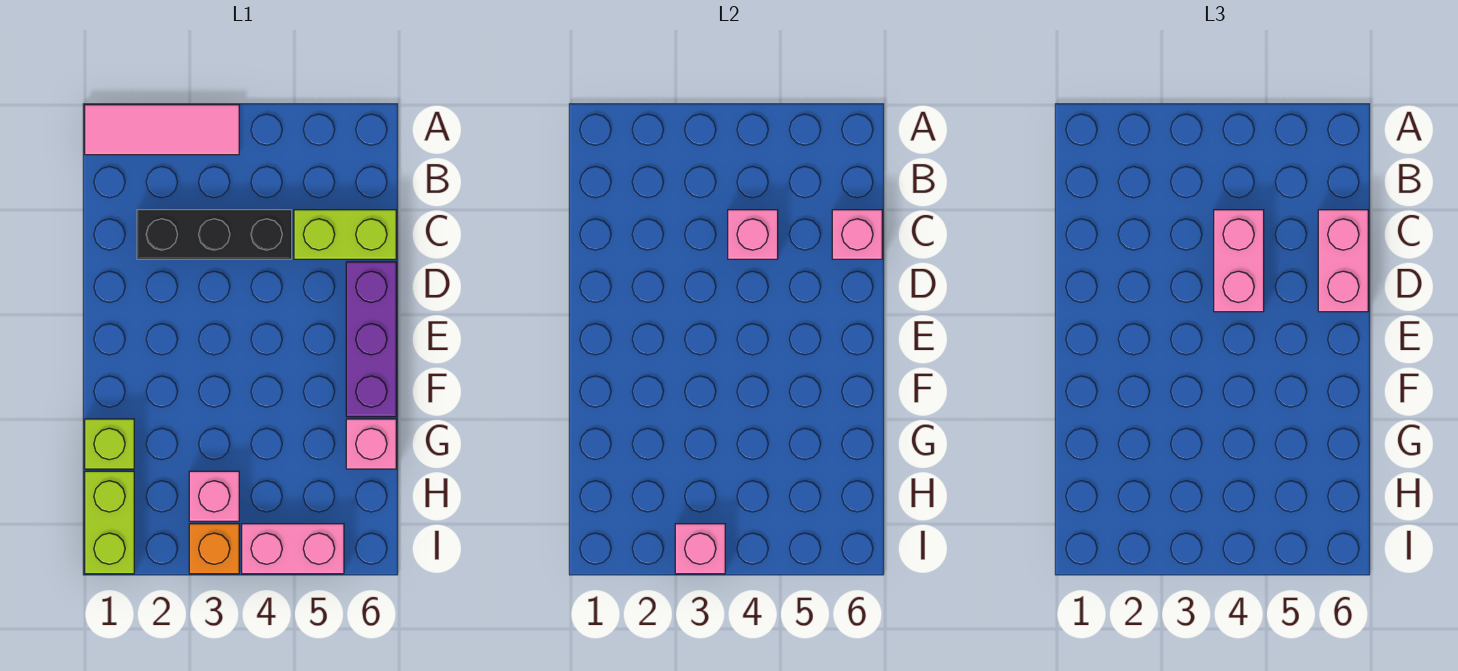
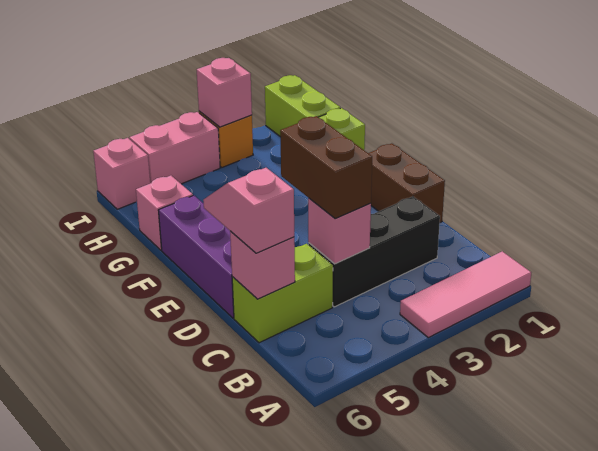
pink brick C4:D4 level 3 -> brown brick C4:D4 level 3
pink brick C6:D6 level 3 -> pink slope C6:D6 level 3 top C
none -> brown brick D1:E1 level 1
pink brick H3 level 1 -> pink brick I6 level 1

